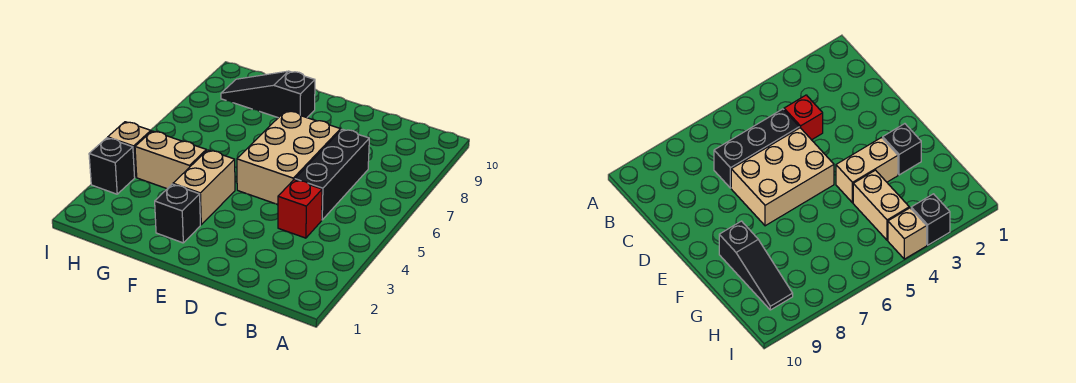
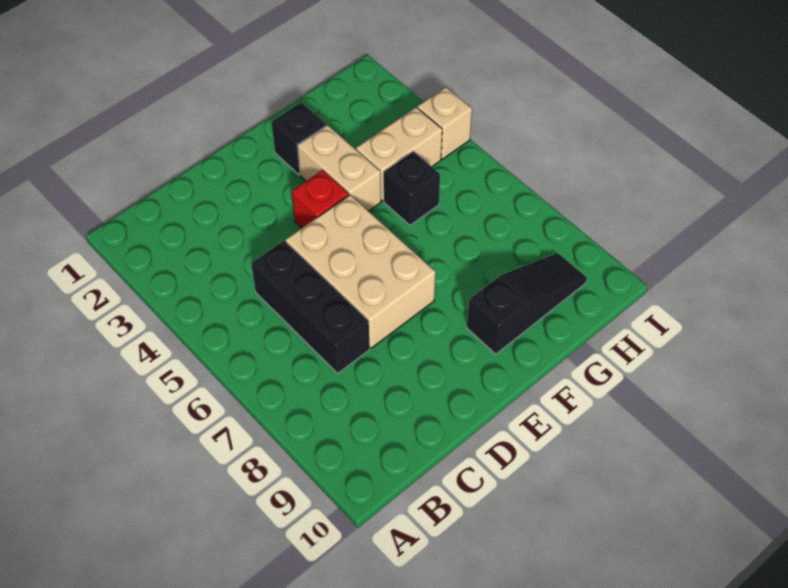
red brick C4 level 1 -> red brick E4 level 1
black brick I3 level 1 -> black brick G5 level 1

